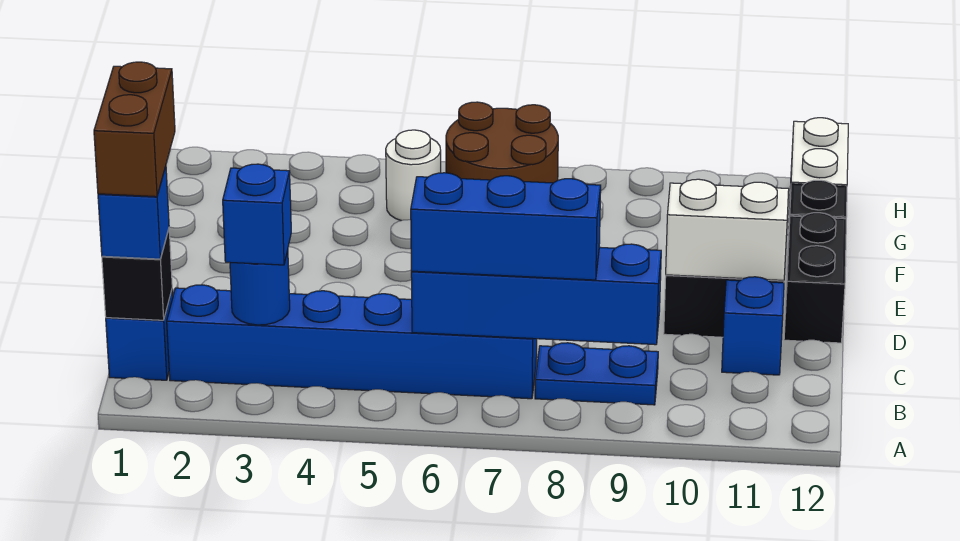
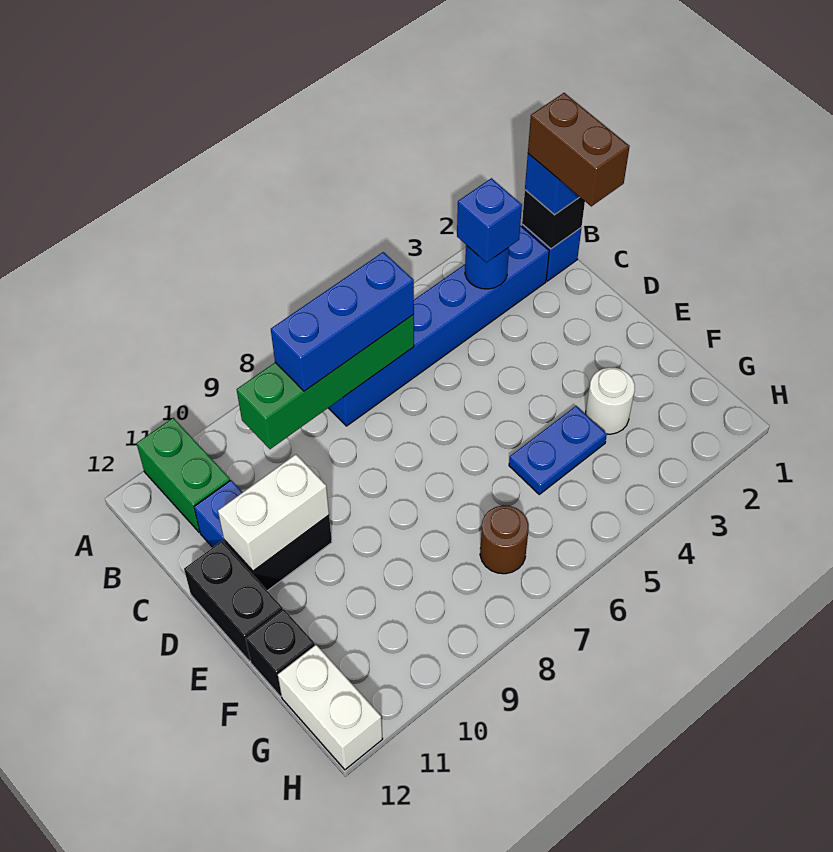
none -> green brick A11:B11 level 1
blue brick B6:B9 level 2 -> green brick B6:B9 level 2
blue plate B8:B9 level 1 -> blue plate F4:F5 level 1
white round brick G5 level 1 -> white round brick F3 level 1
brown round brick G6:H7 level 1 -> brown round brick G7 level 1

